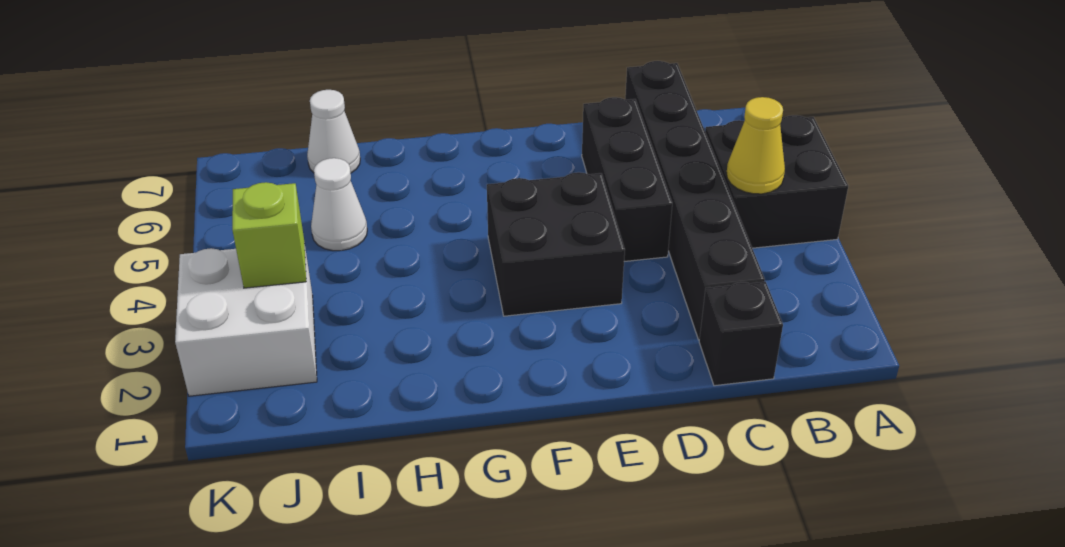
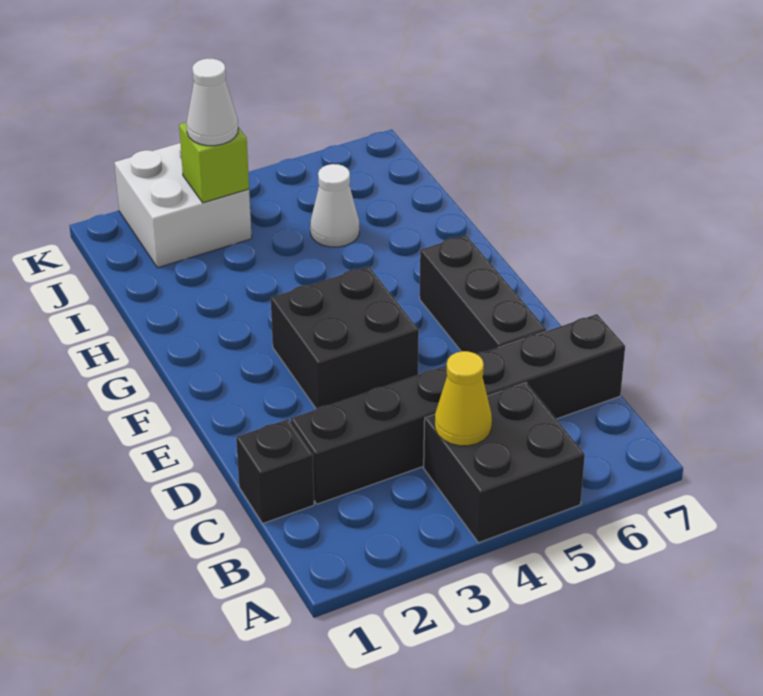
black brick D4:D6 level 1 -> black brick D6:F6 level 1
white cone I7 level 1 -> white cone J3 level 3

